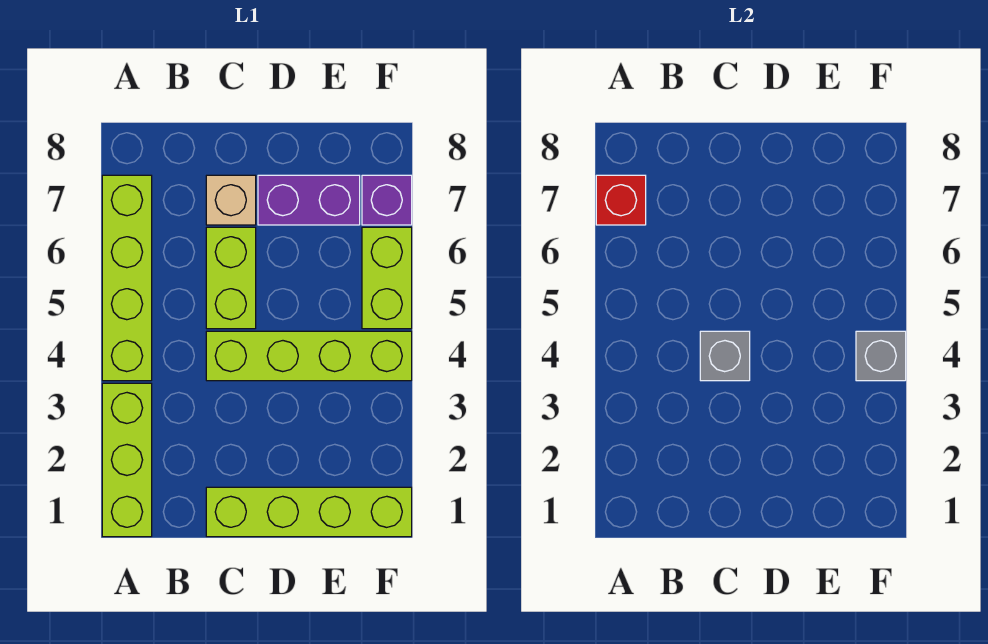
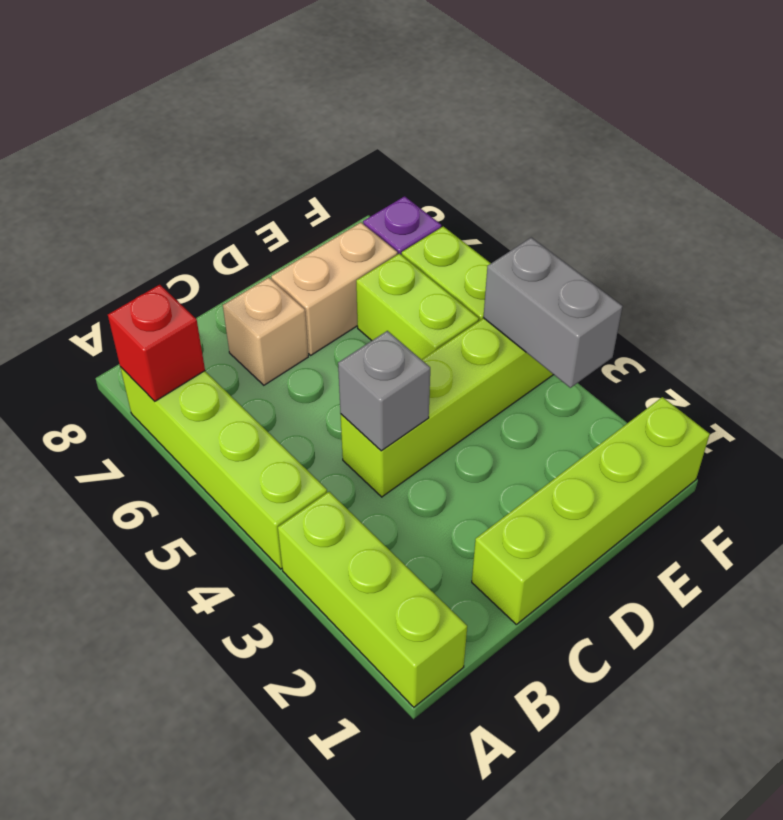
lime brick C5:C6 level 1 -> lime brick E5:E6 level 1
purple brick D7:E7 level 1 -> tan brick D7:E7 level 1
grey brick F4 level 2 -> grey brick F3:F4 level 2

